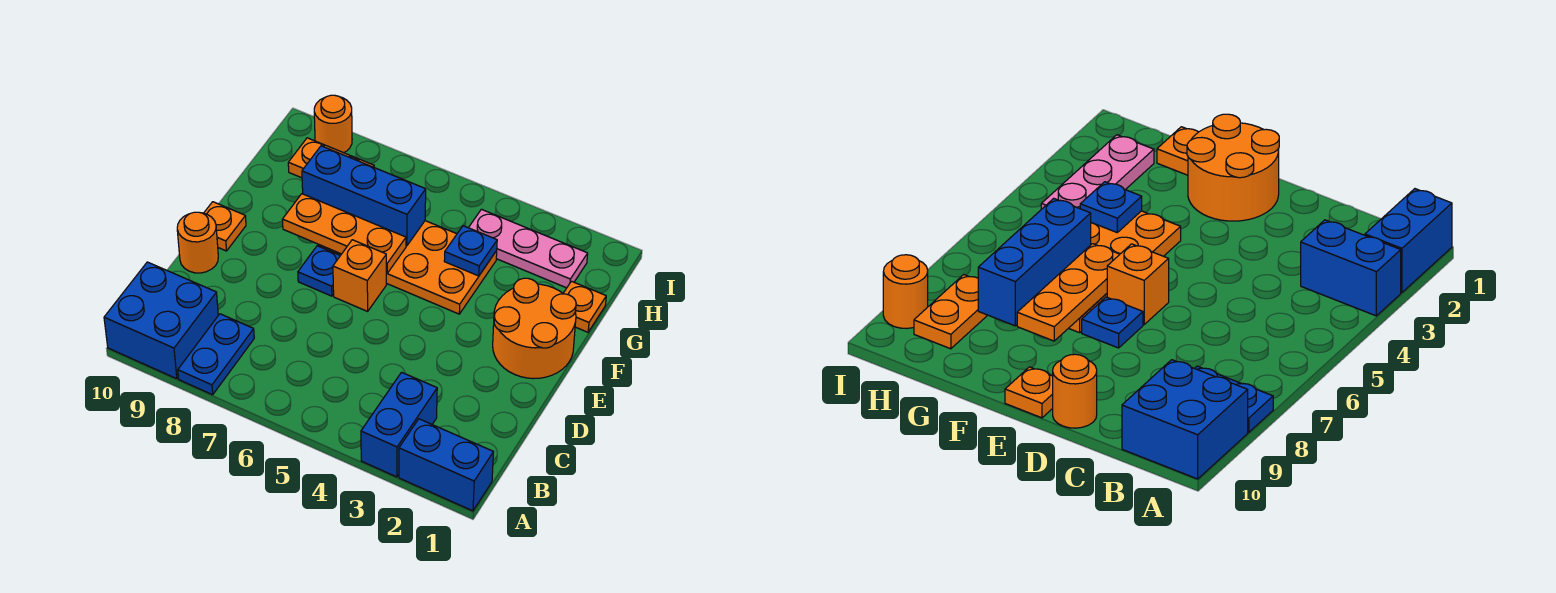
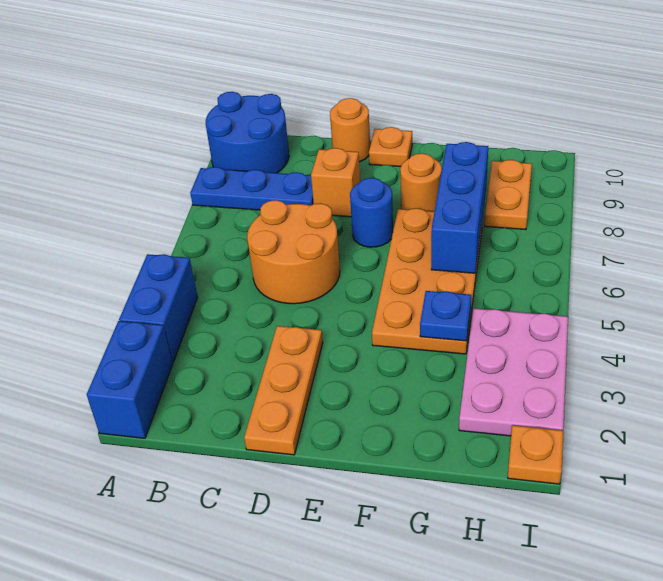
blue brick A3:B3 level 1 -> blue brick A3:A4 level 1
blue plate A8:B8 level 1 -> blue plate A8:C8 level 1
blue brick A9:B10 level 1 -> blue round brick A9:B10 level 1
orange round brick E1:F2 level 1 -> orange round brick C5:D6 level 1
orange brick E6 level 1 -> orange brick D8 level 1
blue plate E7 level 1 -> blue round brick E7 level 1
orange plate F6:F8 level 2 -> orange plate D1:D3 level 1
orange plate G1 level 1 -> orange plate I1 level 1
pink plate H2:H4 level 1 -> pink plate H2:I4 level 1
orange round brick I9 level 1 -> orange round brick F8 level 1

